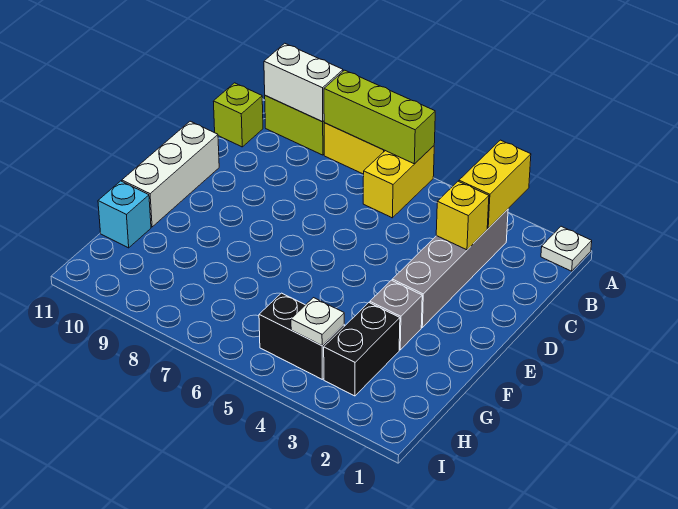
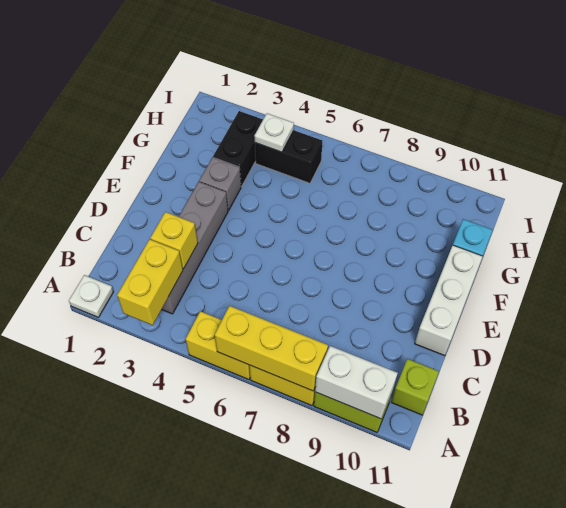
yellow brick A6:B6 level 1 -> yellow brick A5:A6 level 1
lime brick A6:A8 level 2 -> yellow brick A6:A8 level 2

